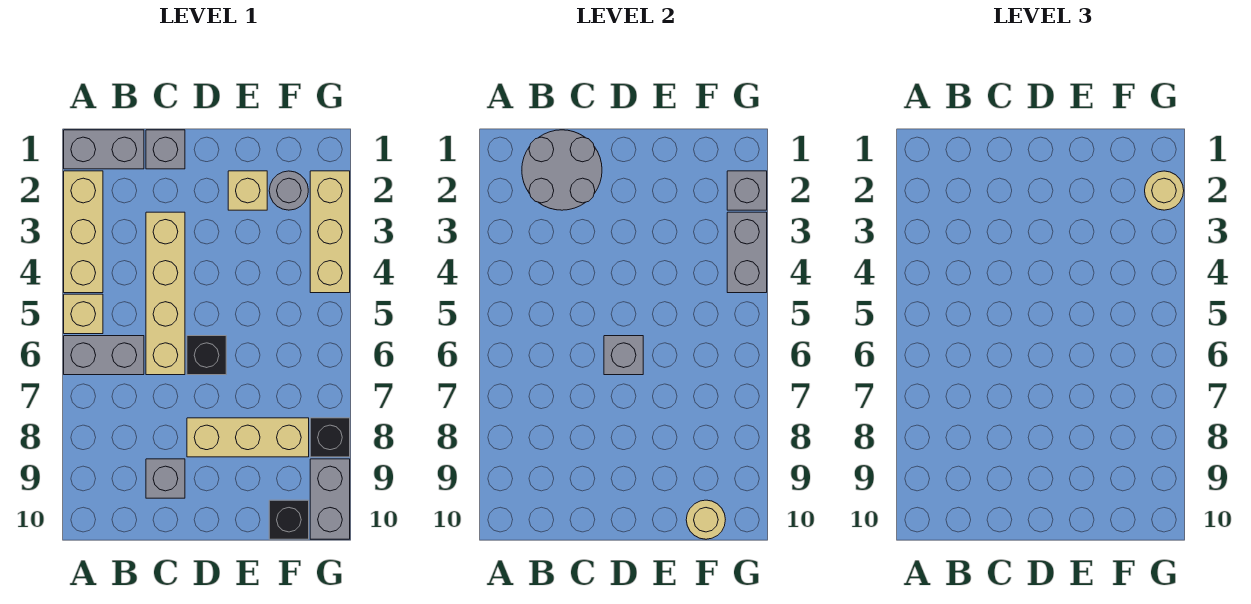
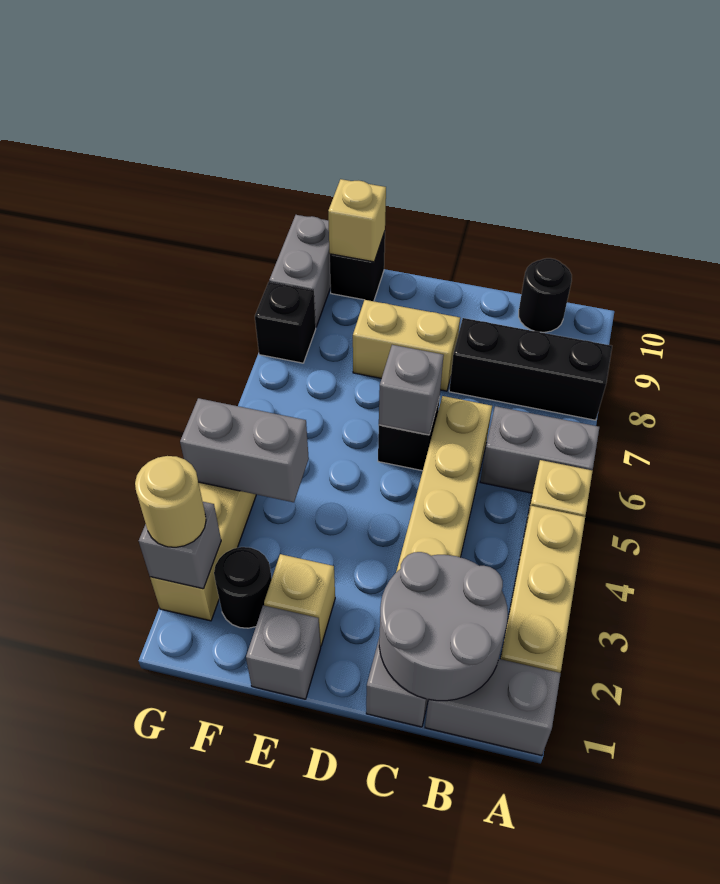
none -> black brick A8:C8 level 1
none -> black round brick B10 level 1
grey brick C9 level 1 -> grey brick E1 level 1
tan brick D8:F8 level 1 -> tan brick D8:E8 level 1
grey round brick F2 level 1 -> black round brick F2 level 1
tan round brick F10 level 2 -> tan brick F10 level 2
grey brick G3:G4 level 2 -> grey brick F4:G4 level 2

